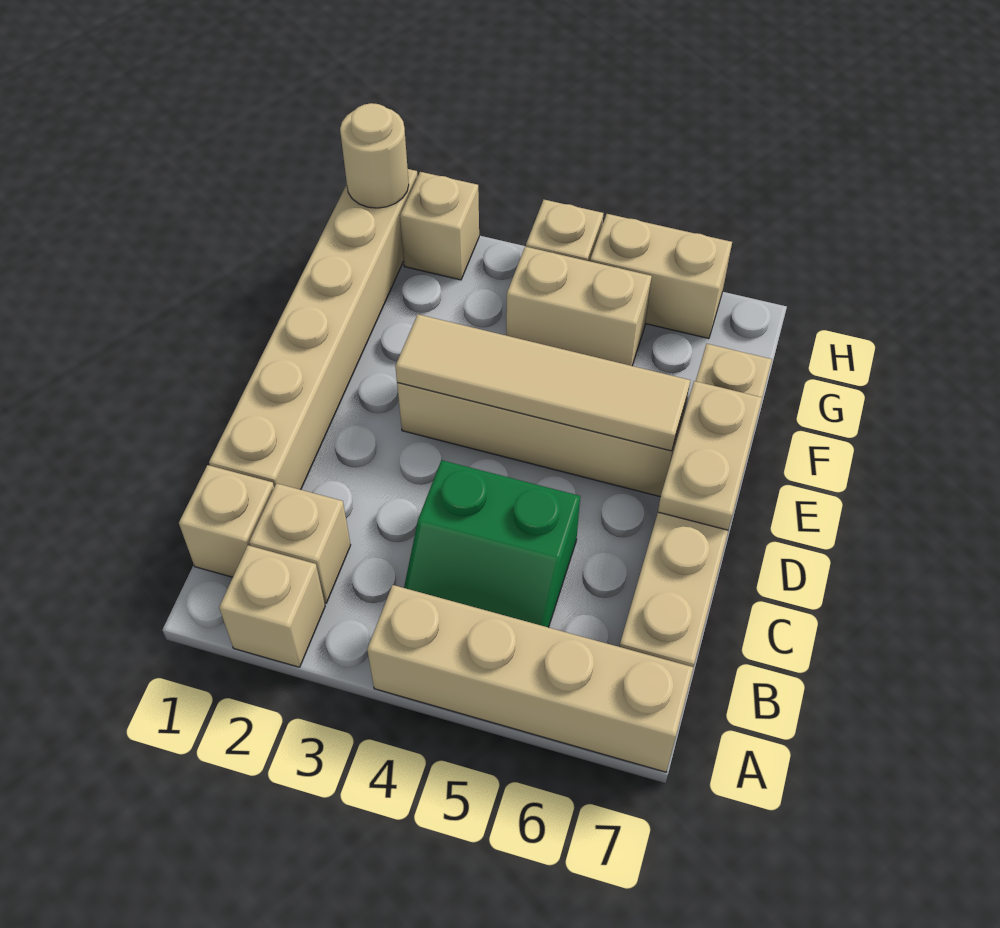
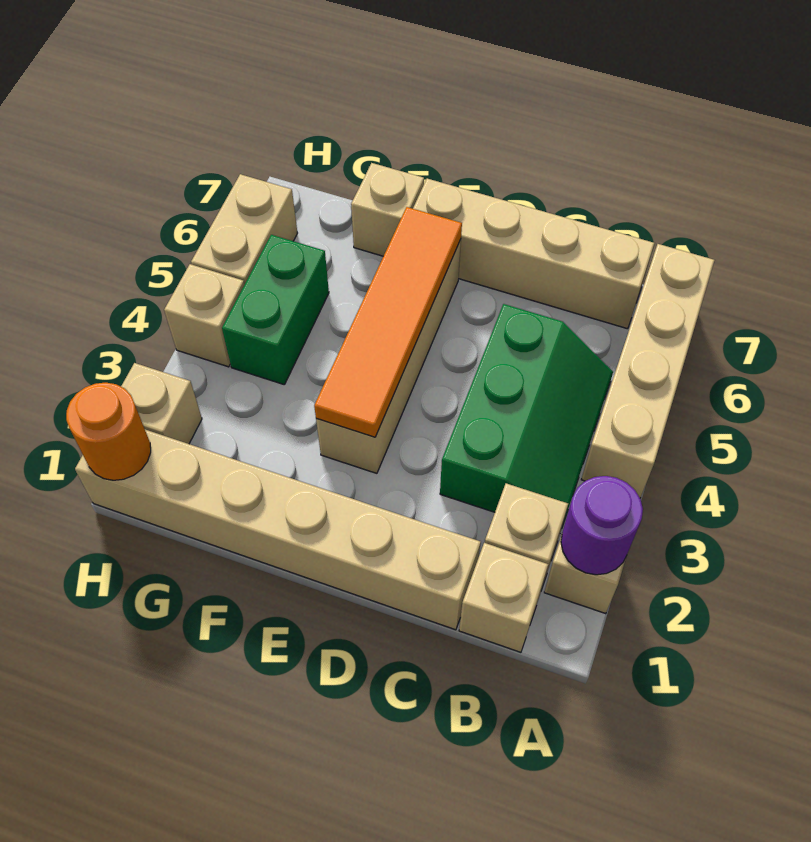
none -> purple round brick A2 level 2
green slope B4:C5 level 1 top C -> green slope B3:C5 level 1 top C
tan plate D7:E7 level 2 -> none
tan tile E3:E6 level 2 -> orange tile E3:E6 level 2
tan brick G4:G5 level 1 -> green brick G4:G5 level 1
tan round brick H1 level 2 -> orange round brick H1 level 2

